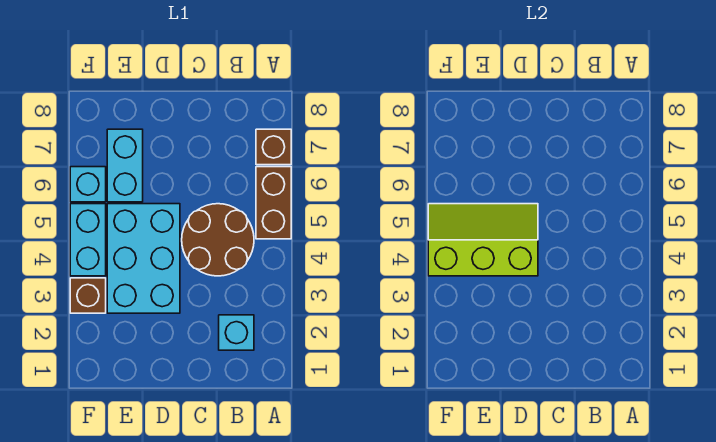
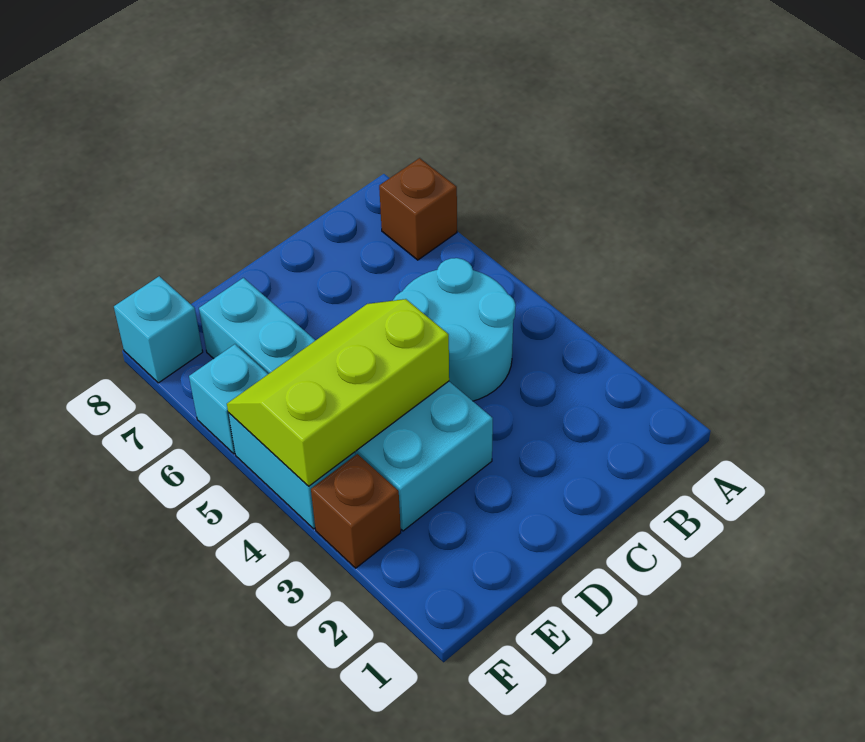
brown brick A5:A6 level 1 -> none
cyan brick B2 level 1 -> cyan brick F8 level 1
brown round brick B4:C5 level 1 -> cyan round brick B4:C5 level 1

